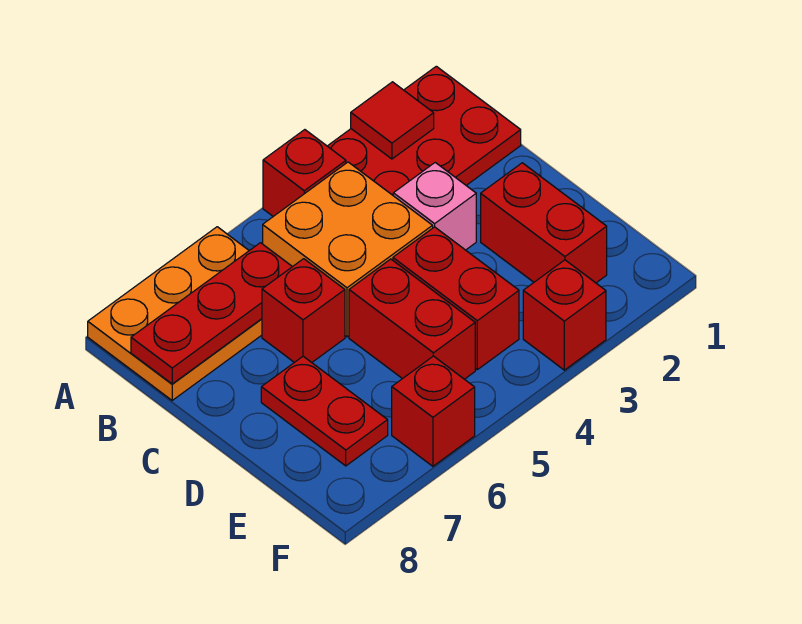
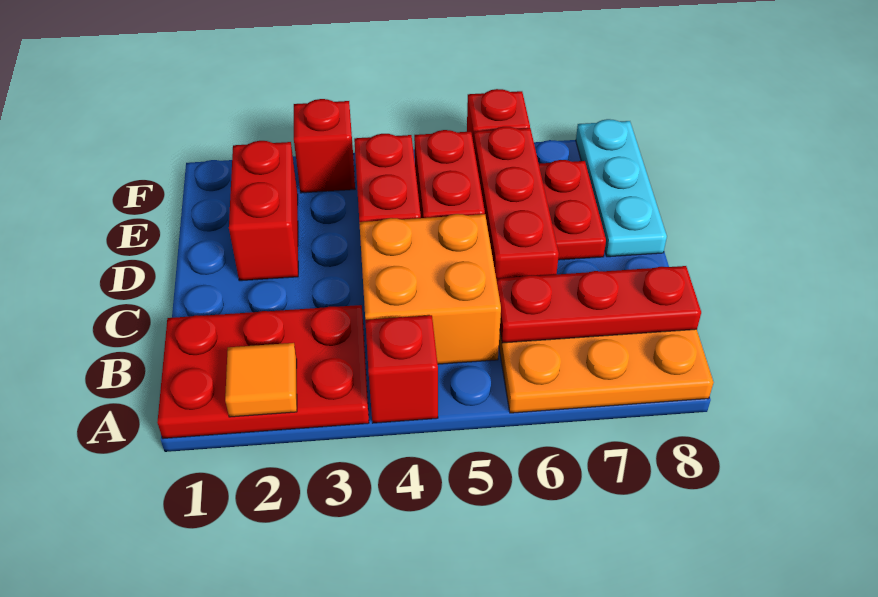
red tile A2 level 2 -> orange tile A2 level 2
pink brick C3 level 1 -> none
red brick C6 level 1 -> red brick C6:E6 level 1
none -> cyan plate D8:F8 level 1

